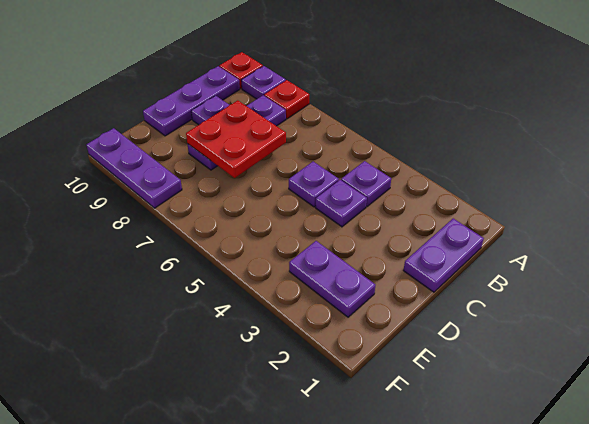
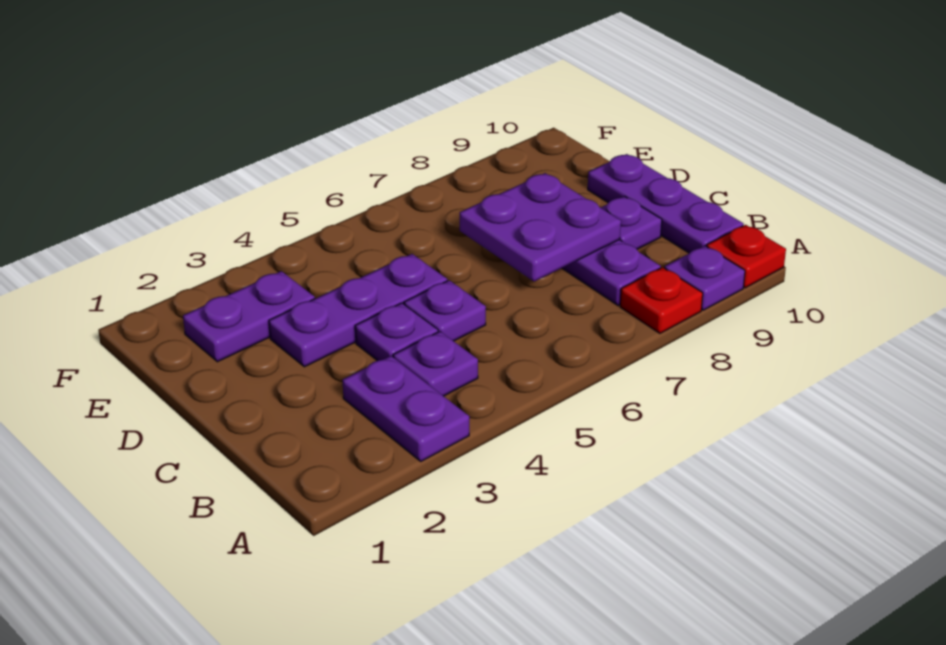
purple plate B1:C1 level 1 -> purple plate A3:B3 level 1
red plate C7:D8 level 2 -> purple plate C7:D8 level 2
purple plate F8:F10 level 1 -> purple plate D3:D5 level 1

